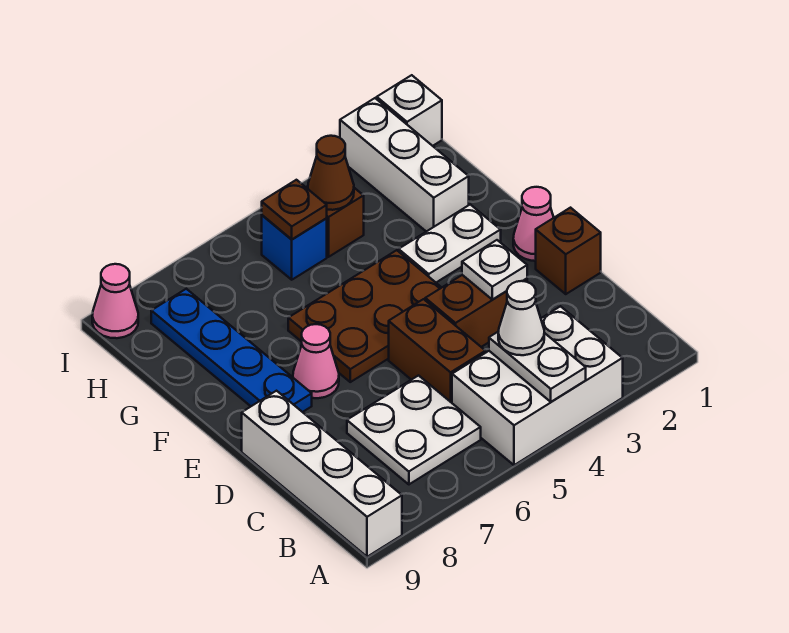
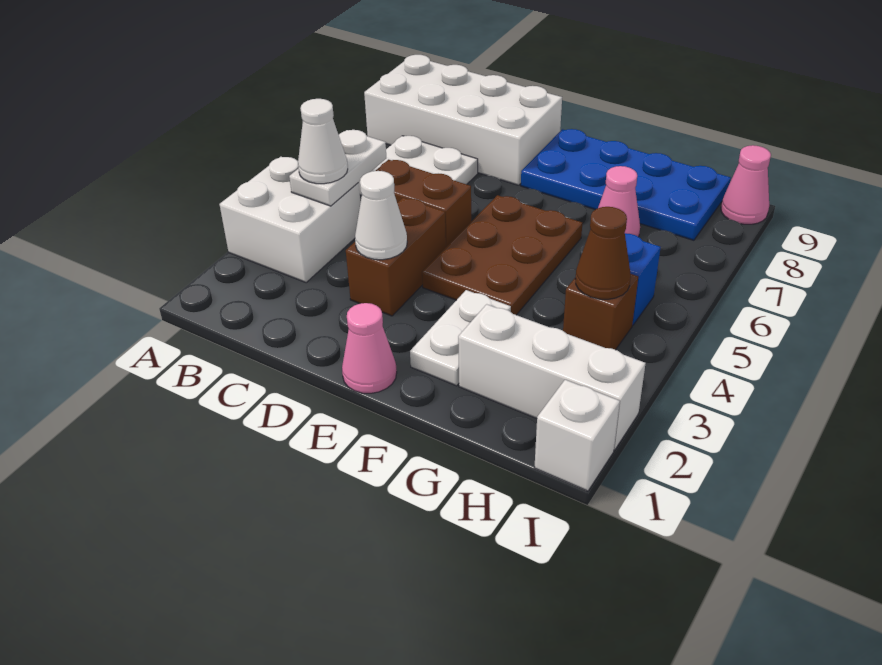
white brick A3:B5 level 1 -> white brick A3:B4 level 1
white plate A4:B4 level 2 -> white plate B4:B5 level 2
white brick A9:D9 level 1 -> white brick A8:D9 level 1
brown brick D1 level 1 -> none
white plate D3 level 2 -> white cone D3 level 2
pink cone E7 level 1 -> pink cone G7 level 1
blue plate E8:H8 level 1 -> blue plate E8:H9 level 1
brown plate H5 level 2 -> none

